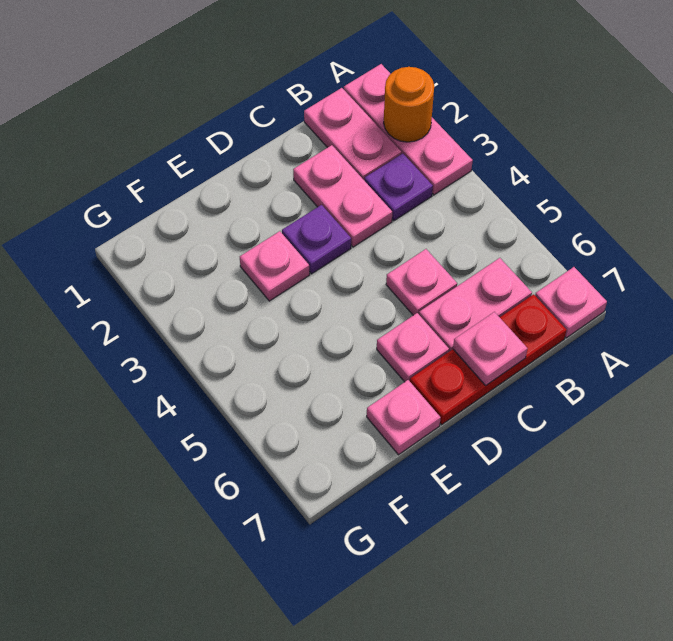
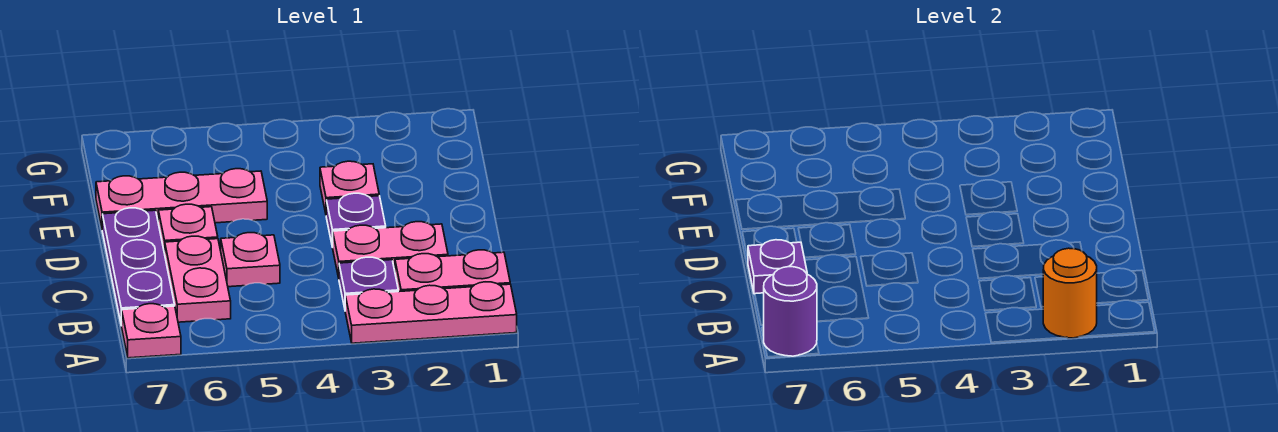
none -> purple round brick A7 level 2
red plate B7:D7 level 1 -> purple plate B7:D7 level 1
pink plate C7 level 2 -> purple plate C7 level 2
pink plate E7 level 1 -> pink plate E5:E7 level 1

